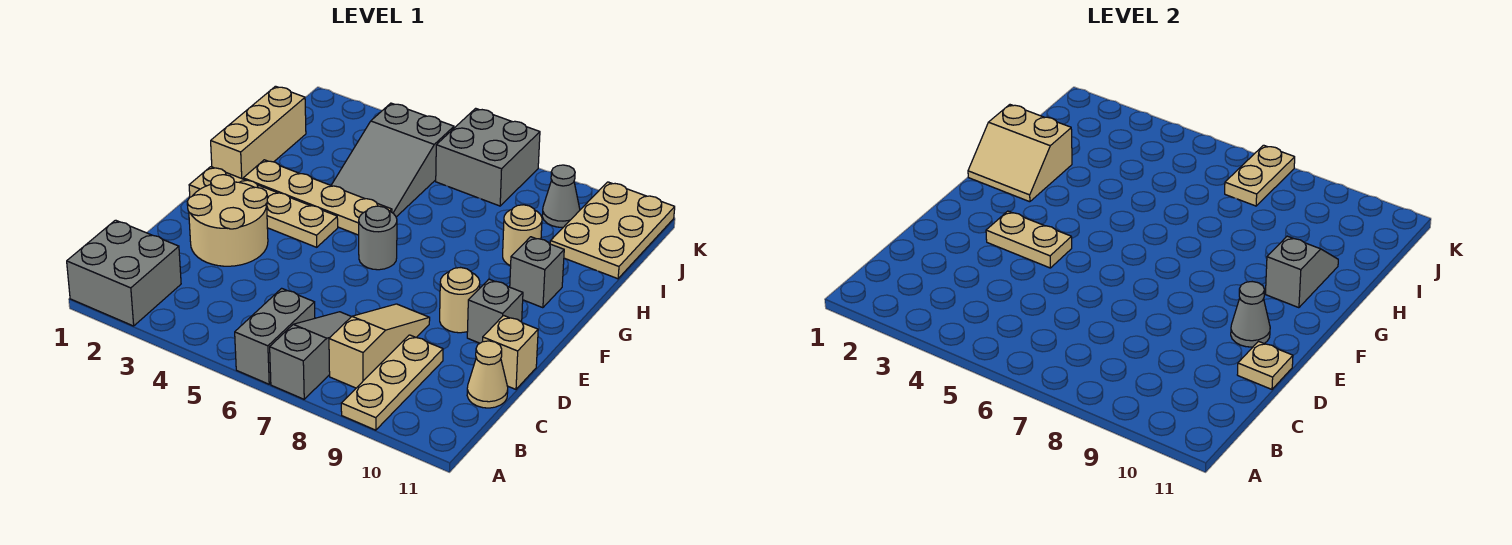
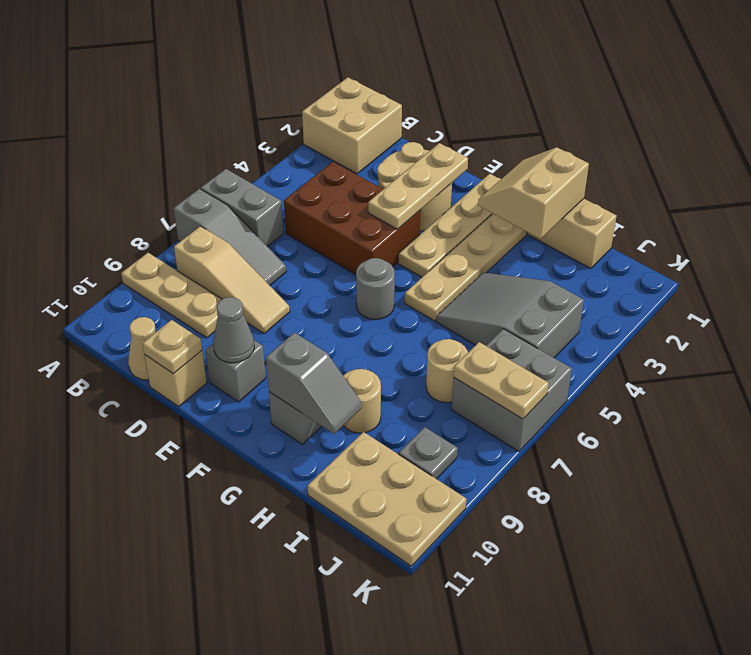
grey brick A1:B2 level 1 -> tan brick A1:B2 level 1
none -> brown brick C4:E5 level 1
tan plate E3:E4 level 2 -> tan plate E2:E4 level 2
tan round brick E9 level 1 -> tan round brick I7 level 1
grey cone J9 level 1 -> grey plate J9 level 1

